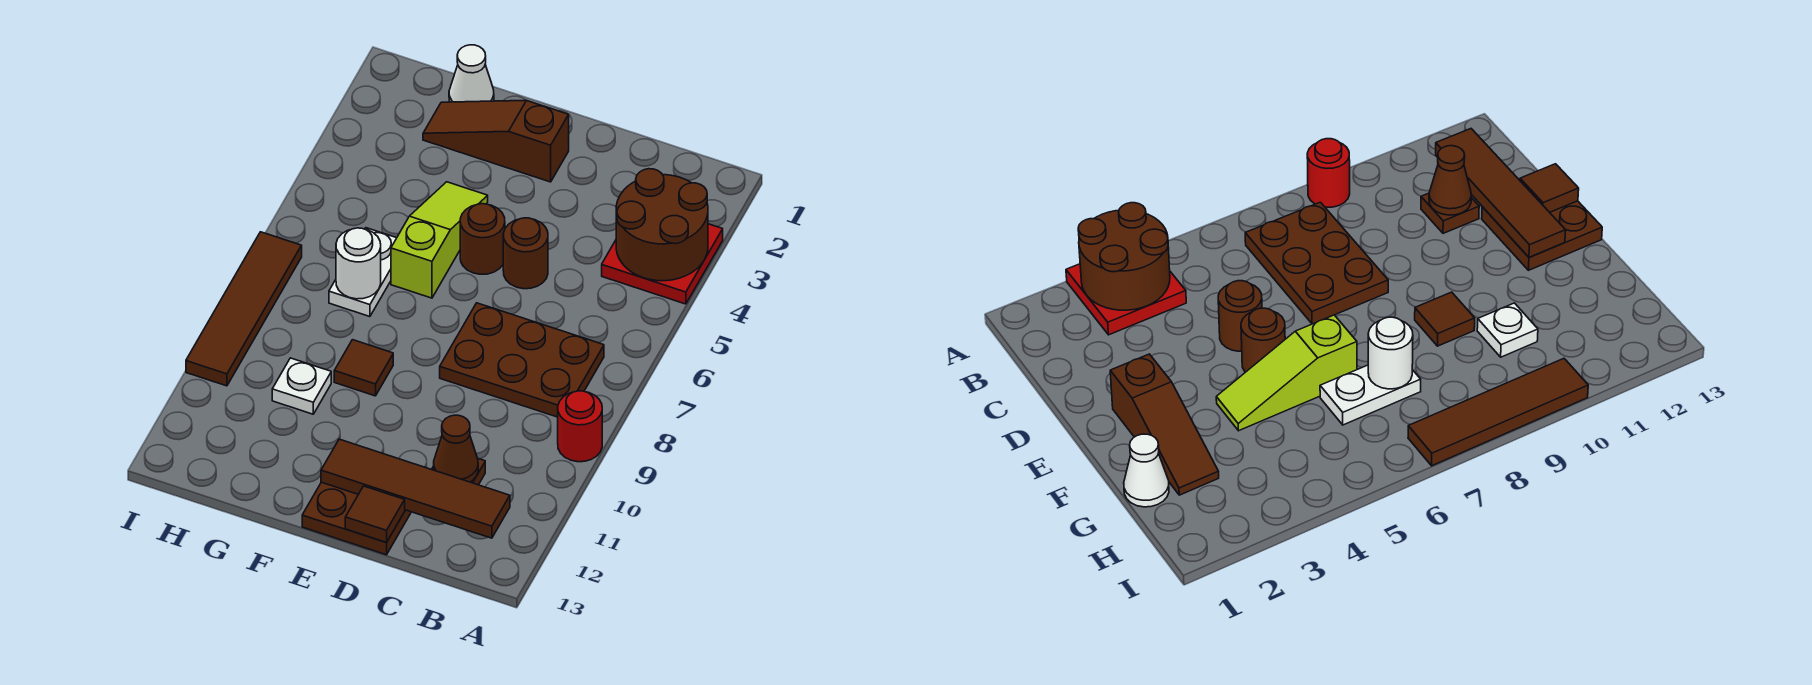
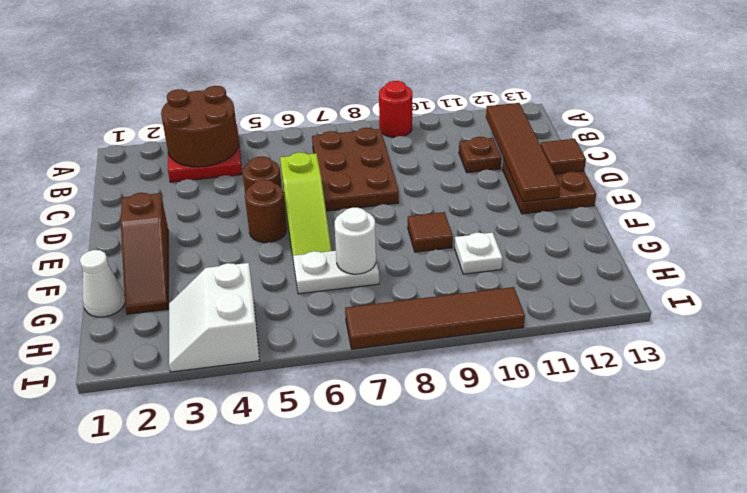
brown cone C11 level 2 -> none
lime slope F4:F6 level 1 top 6 -> lime slope D6:F6 level 1 top D
none -> white slope H3:I4 level 1 top 4

